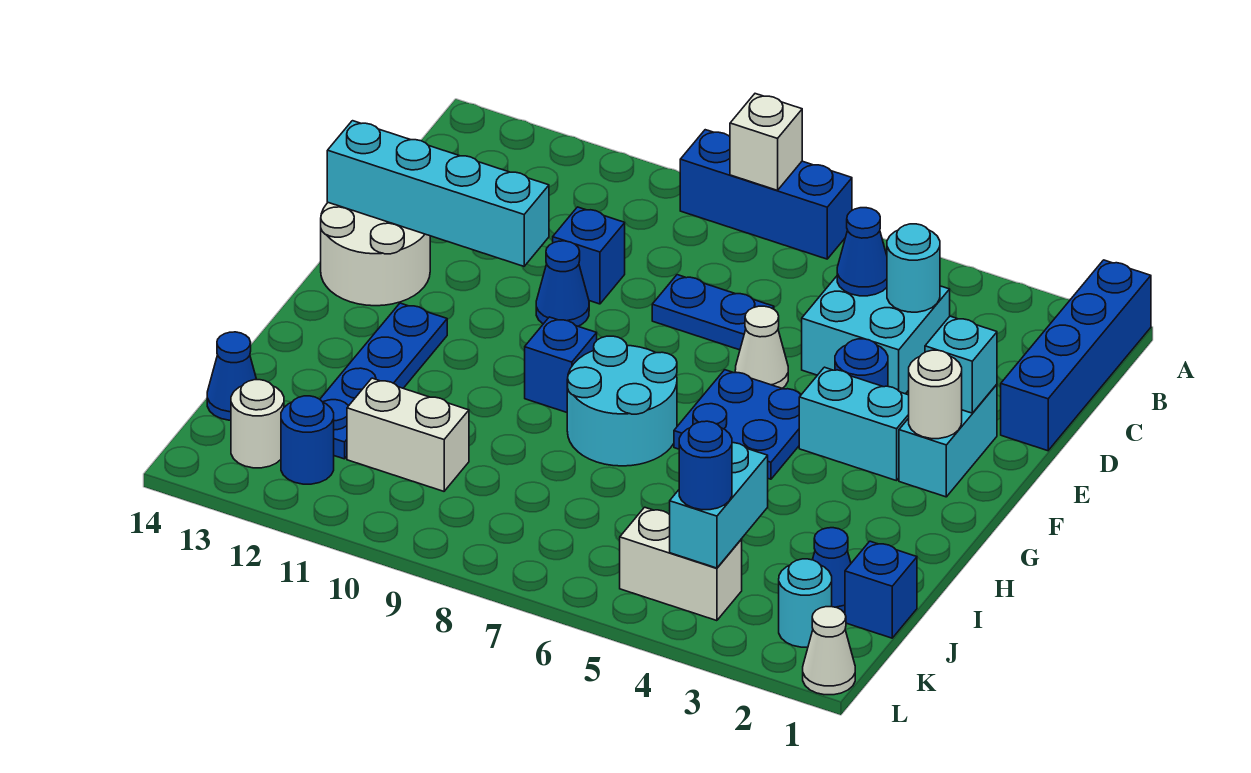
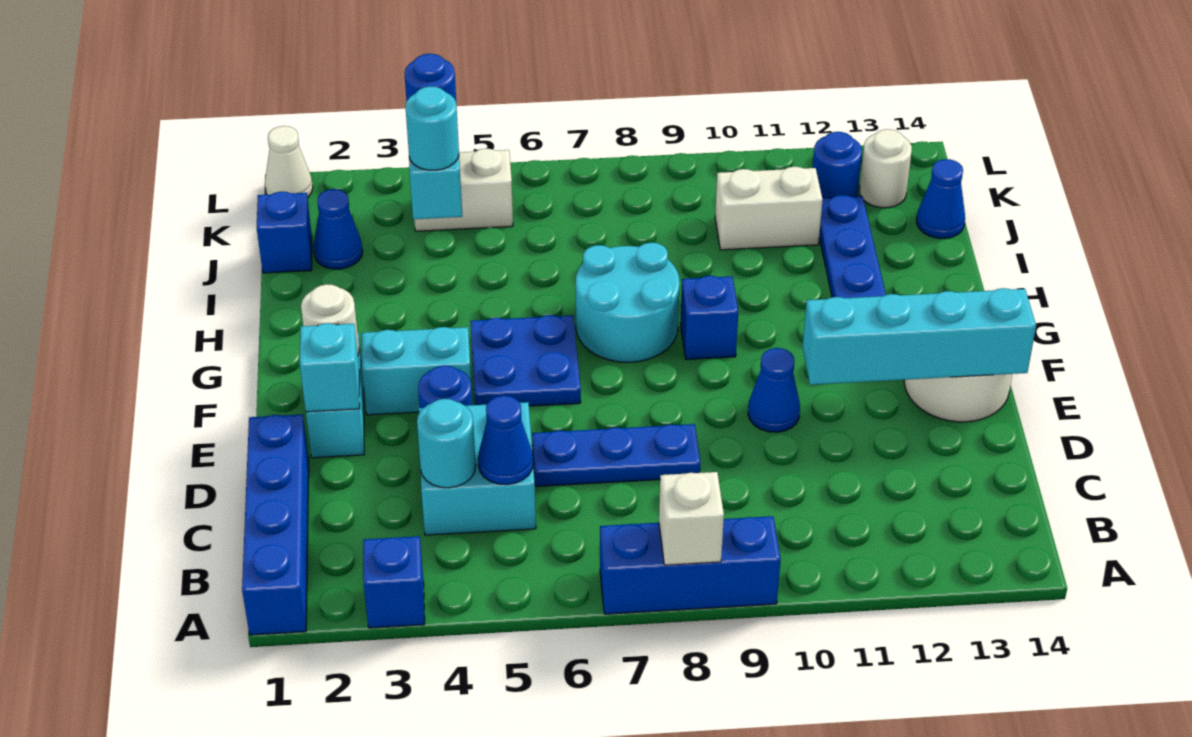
blue plate D7:D8 level 1 -> blue plate D6:D8 level 1
blue brick D10 level 1 -> blue brick A3 level 1
white cone E6 level 1 -> none
cyan round brick K2 level 1 -> cyan round brick J4 level 3

